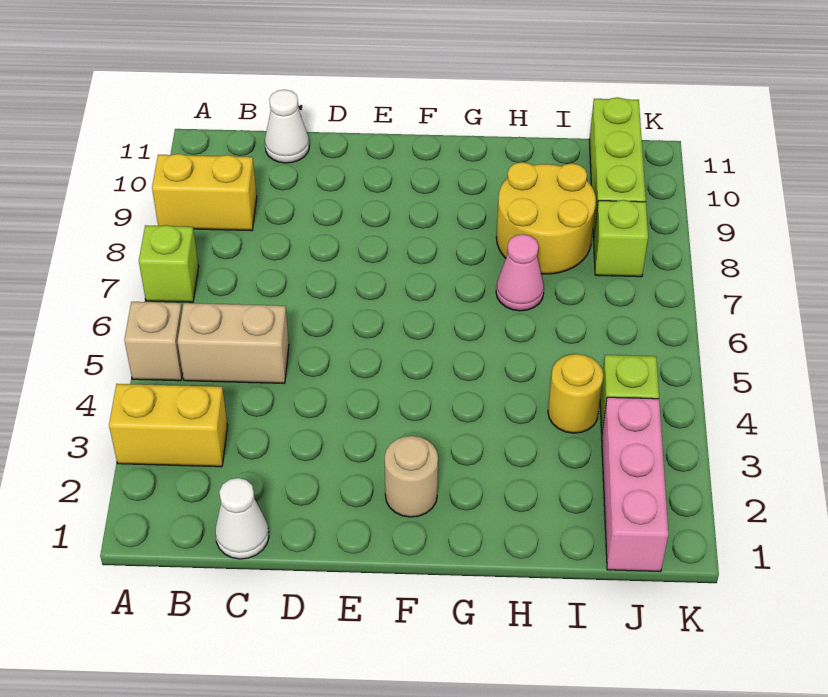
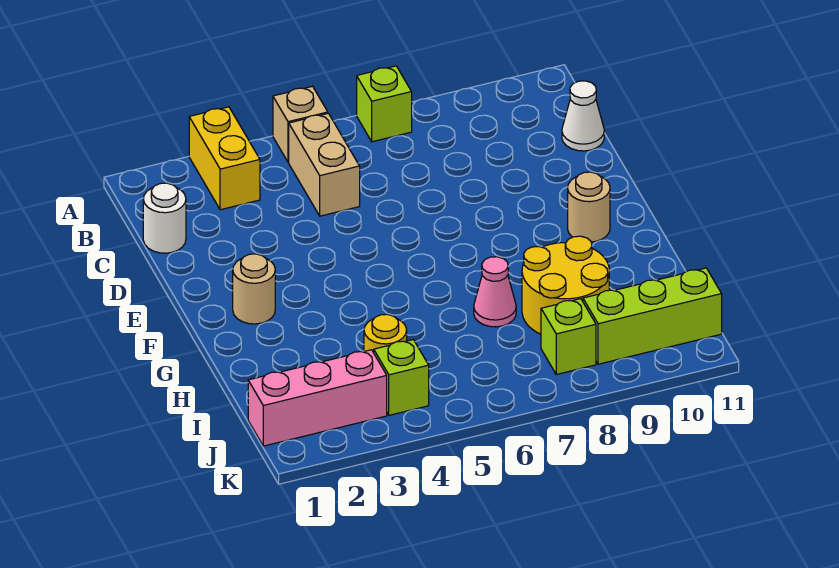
yellow brick A9:B9 level 1 -> none
white cone C1 level 1 -> white round brick C1 level 1
none -> tan round brick F10 level 1

